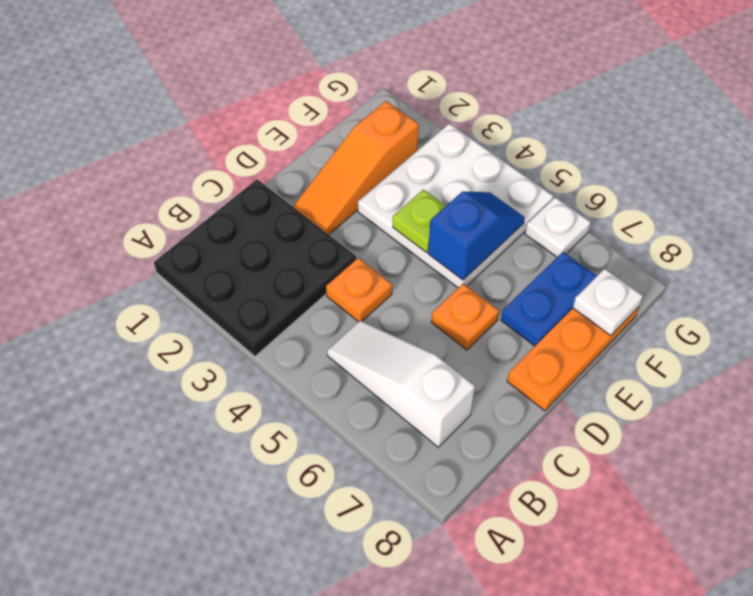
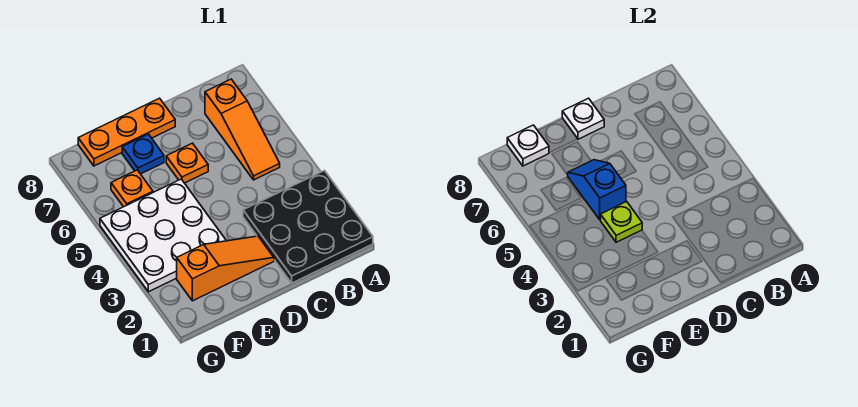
white slope B5:B7 level 1 top 7 -> orange slope B5:B7 level 1 top 7
orange plate C4 level 1 -> orange plate F6 level 1
blue slope E5:F5 level 2 top E -> blue slope E5:E6 level 2 top 5
blue plate E7:F7 level 1 -> blue plate E7 level 1
white plate G6 level 1 -> white plate D8 level 2

